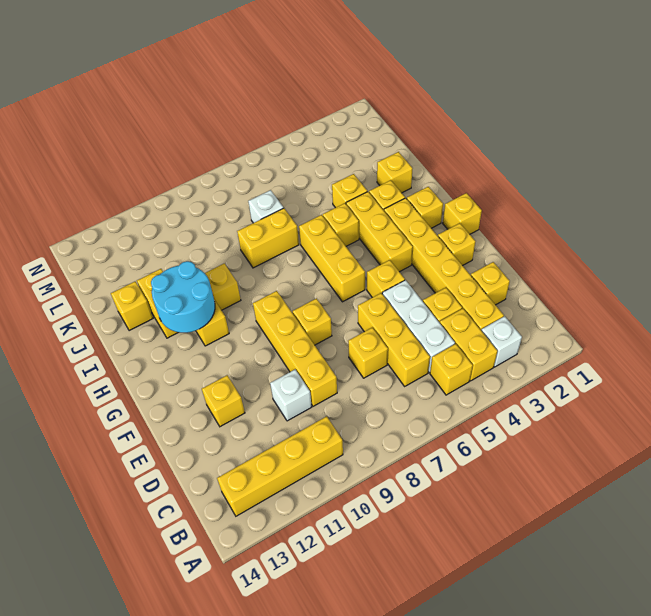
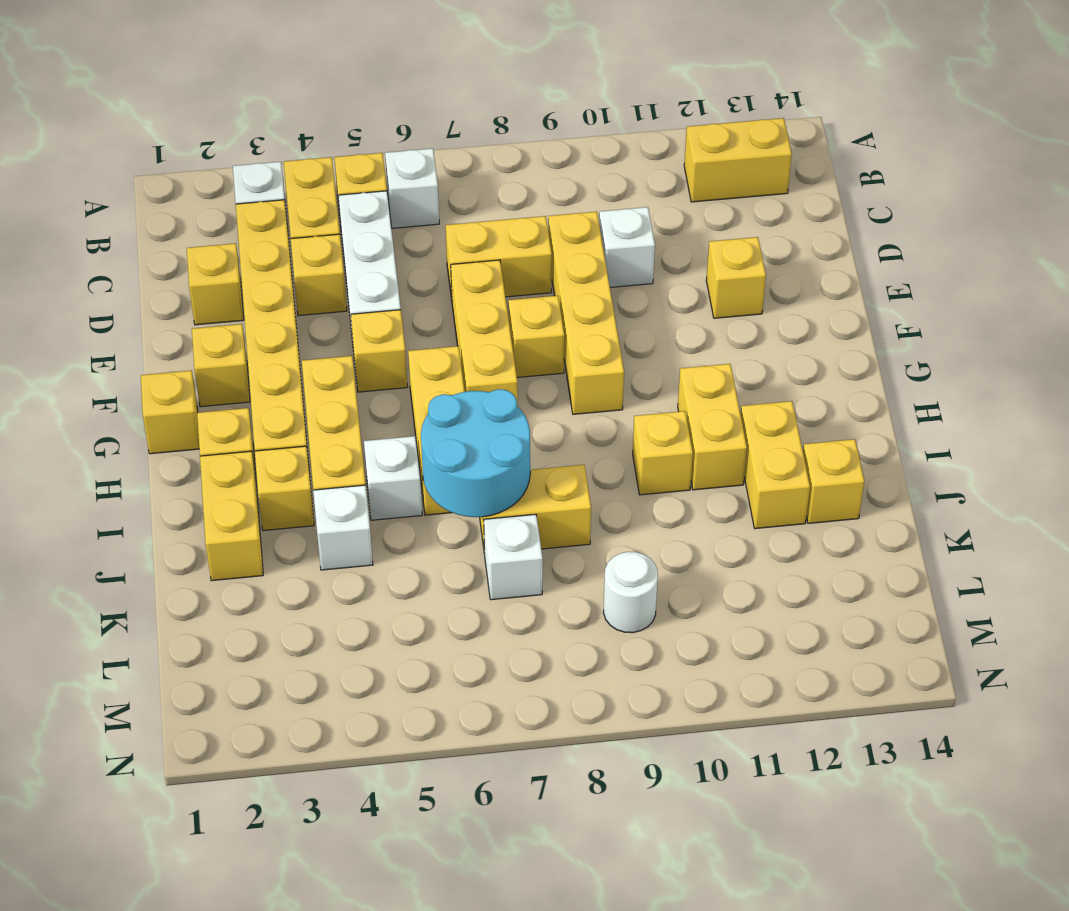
none -> white brick B6 level 1
yellow brick B10:B13 level 1 -> yellow brick B12:B13 level 1
yellow brick C6:E6 level 1 -> yellow brick E7:G7 level 1
yellow brick D7 level 1 -> yellow brick D7:D8 level 1
cyan round brick H11:I12 level 2 -> cyan round brick I6:J7 level 2
yellow brick I5 level 1 -> white brick I5 level 1
yellow brick J2 level 1 -> yellow brick I2:J2 level 1
yellow brick J4 level 1 -> white brick J4 level 1
none -> white round brick L9 level 1

